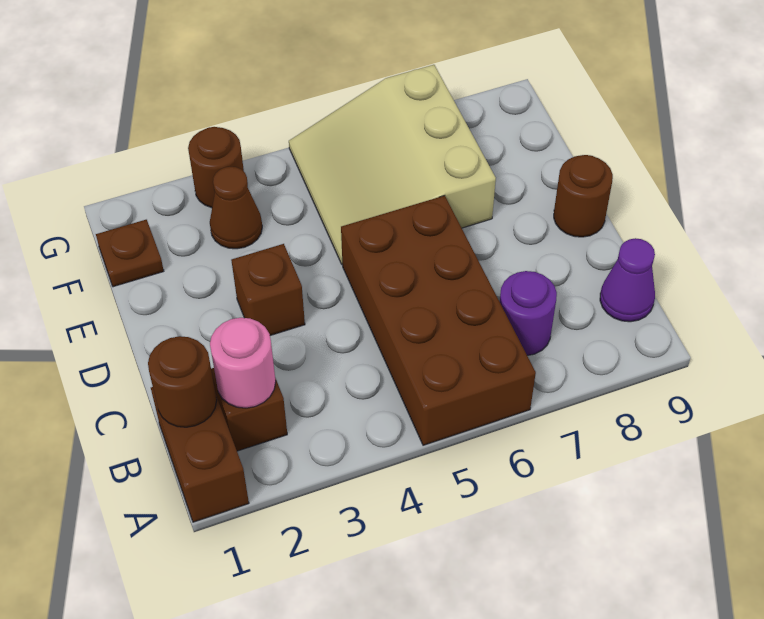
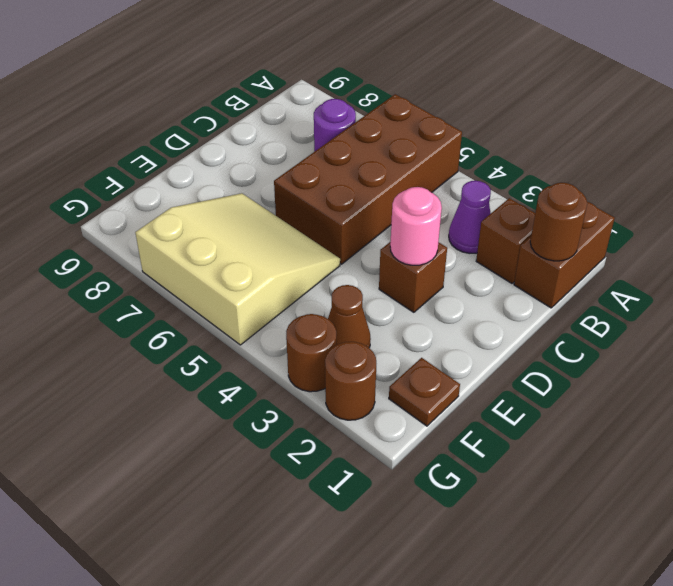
pink round brick B2 level 2 -> pink round brick D3 level 2
purple cone B9 level 1 -> purple cone B3 level 1
brown round brick D9 level 1 -> brown round brick G2 level 1
tan slope E5:G7 level 1 top 7 -> tan slope E5:G7 level 1 top G

